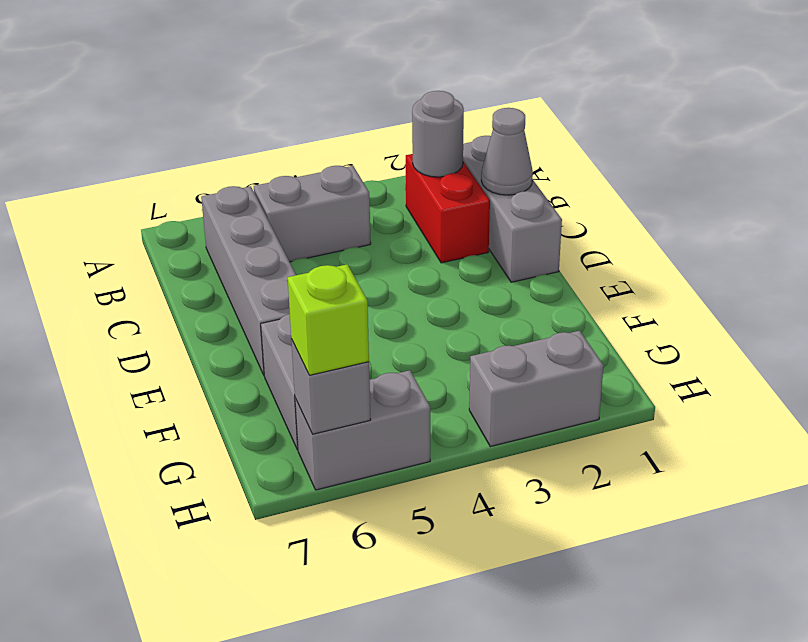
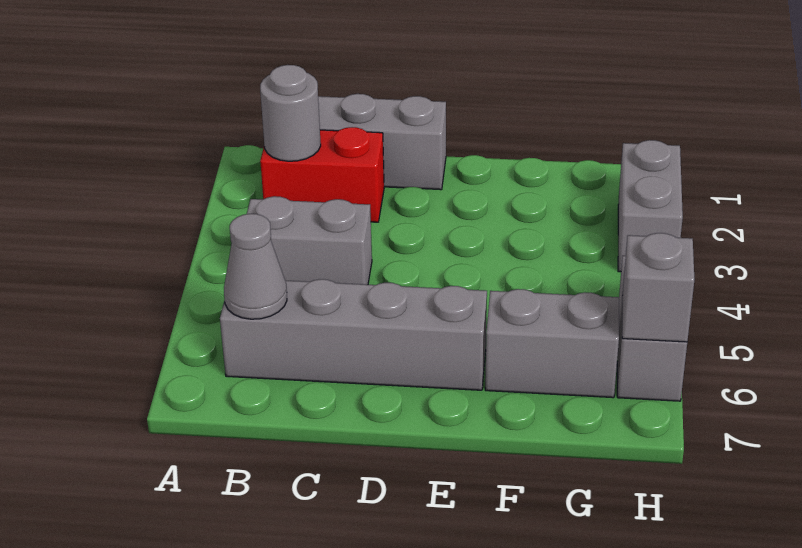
grey brick B4:B5 level 1 -> grey brick B4:C4 level 1
grey cone C1 level 2 -> grey cone B6 level 2
lime brick H6 level 3 -> none

